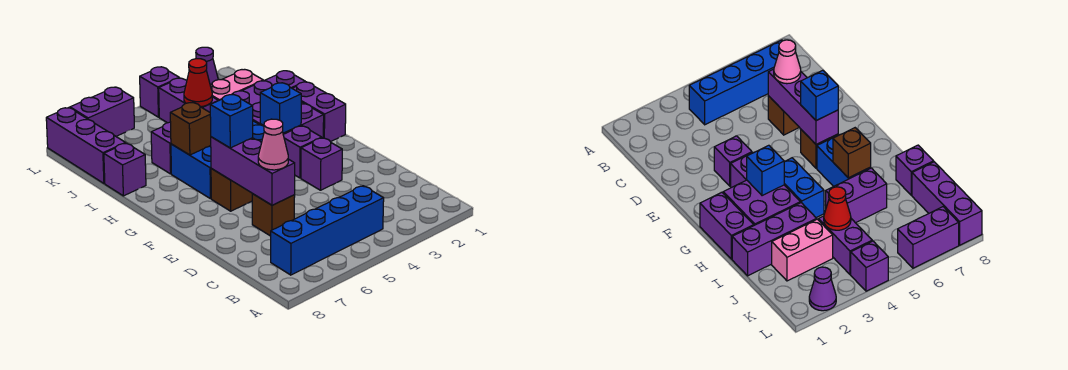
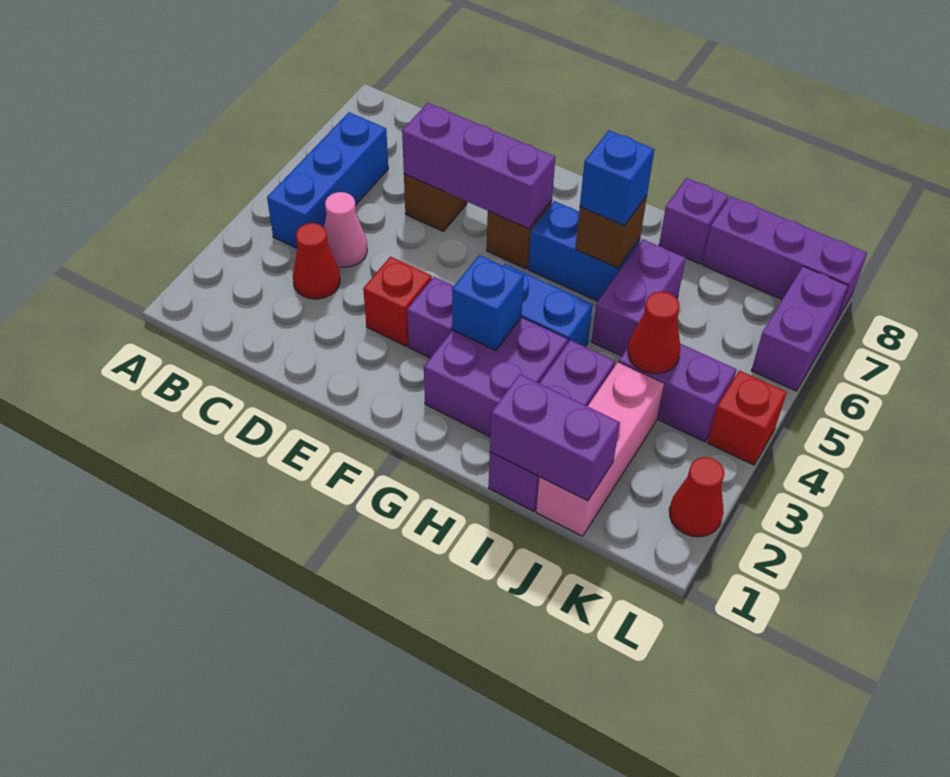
blue brick B4:B7 level 1 -> blue brick B4:B6 level 1
none -> red cone C3 level 1
pink cone D6 level 3 -> pink cone C4 level 1
purple brick E3 level 1 -> red brick E3 level 1
blue brick F6 level 3 -> blue brick H6 level 3
purple brick G1:H1 level 1 -> purple brick I1:J1 level 2
pink brick J2:J3 level 1 -> pink brick J1:J3 level 1
purple cone L2 level 1 -> red cone L2 level 1
purple brick L4 level 1 -> red brick L4 level 1

